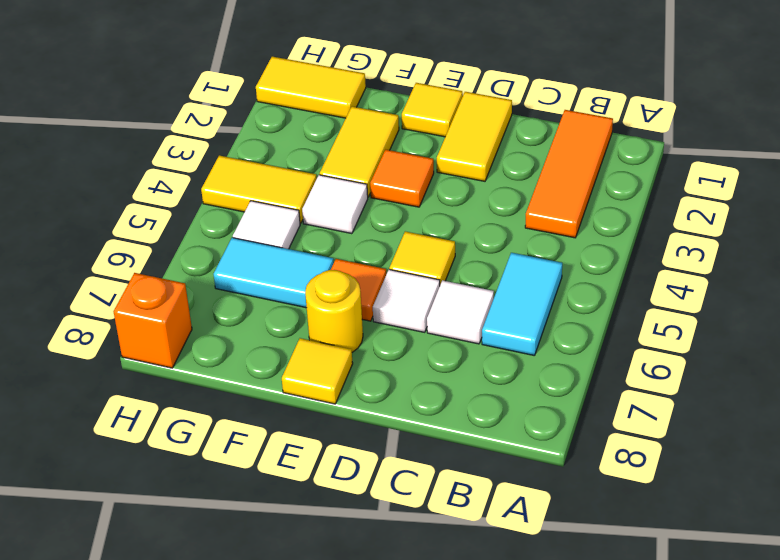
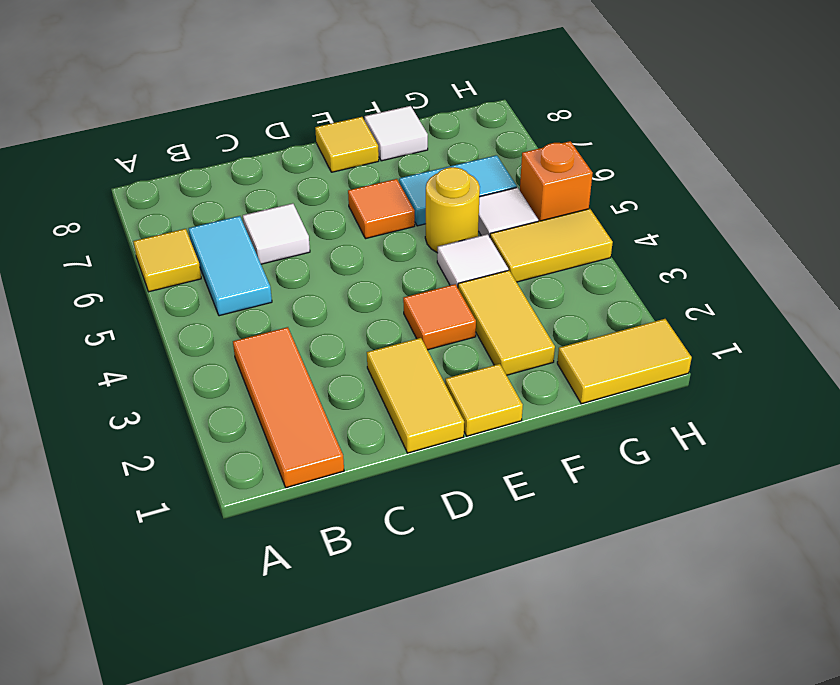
yellow tile D5 level 1 -> yellow tile A6 level 1
white tile D6 level 1 -> white tile F8 level 1
yellow round brick E7 level 1 -> yellow round brick F5 level 1
orange brick H8 level 1 -> orange brick H5 level 1

